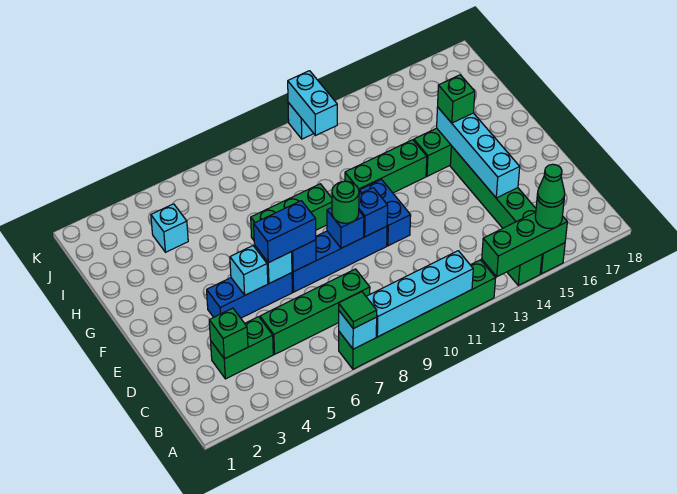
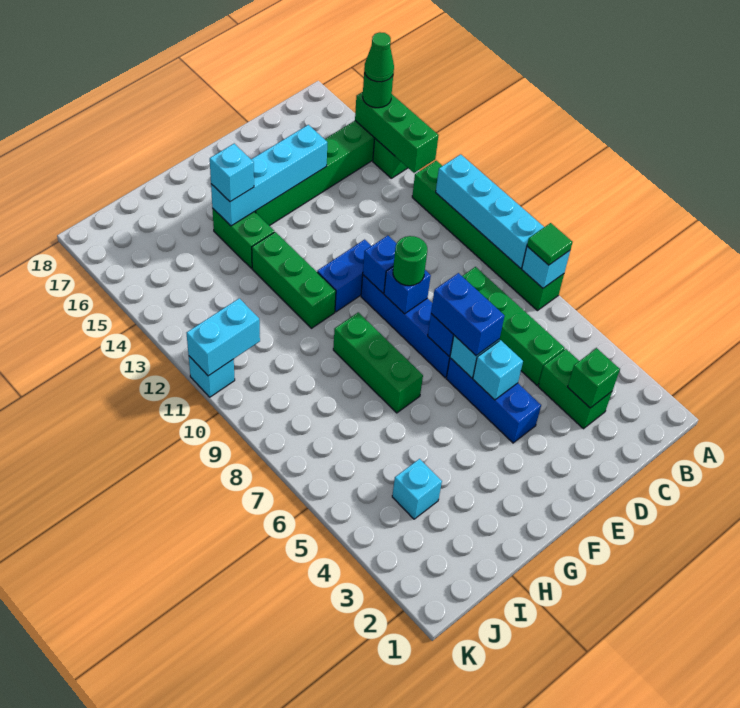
green brick G15 level 3 -> cyan brick G15 level 3

